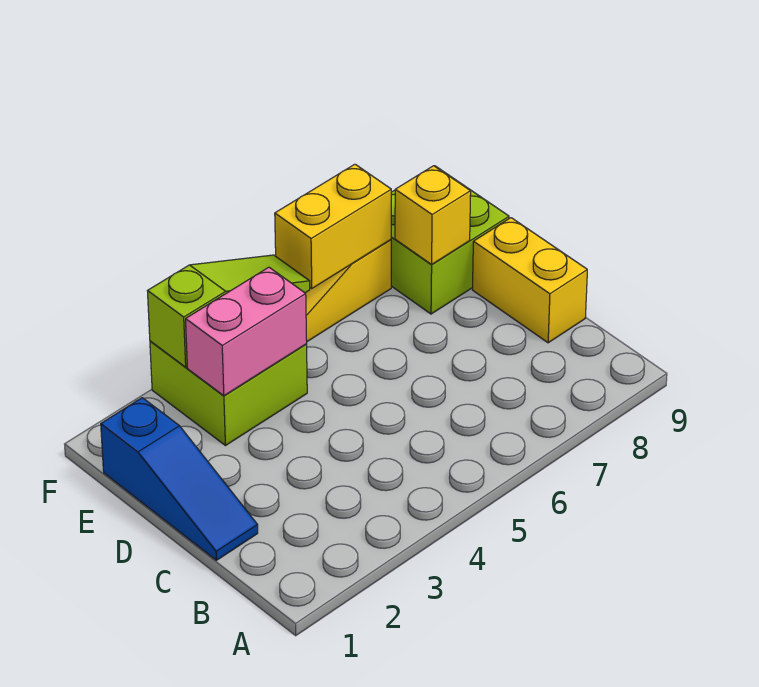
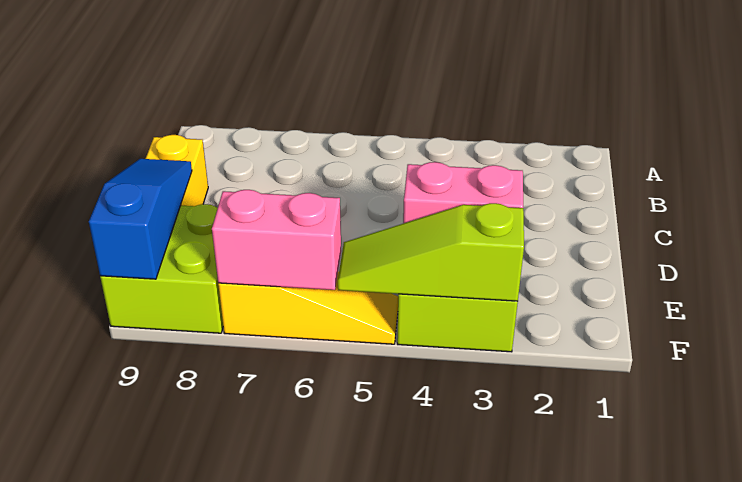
blue slope C1:E1 level 1 top E -> blue slope D9:F9 level 2 top F
yellow brick E8 level 2 -> none
yellow brick F6:F7 level 2 -> pink brick F6:F7 level 2

